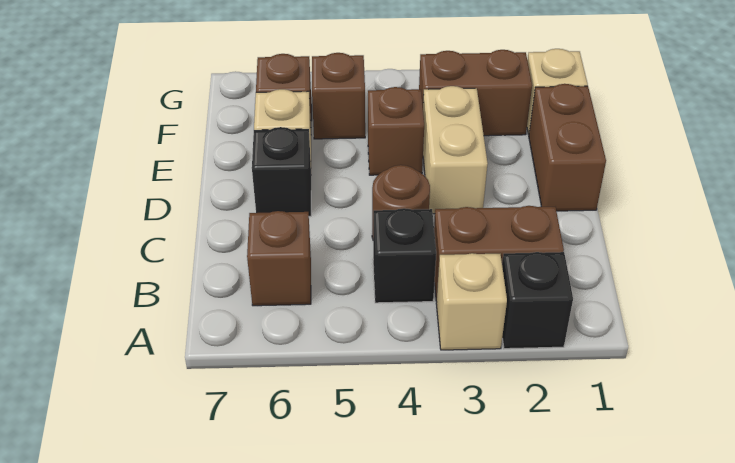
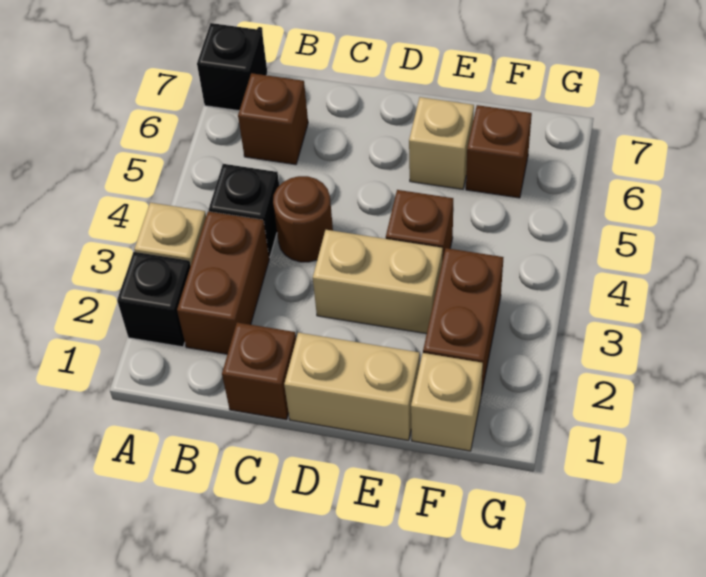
brown brick D1:E1 level 1 -> tan brick D1:E1 level 1
black brick D6 level 1 -> black brick A7 level 1
brown brick F5 level 1 -> brown brick C1 level 1

